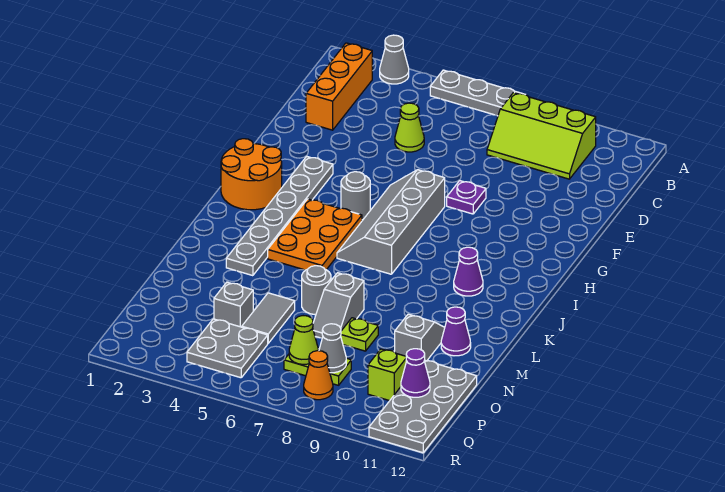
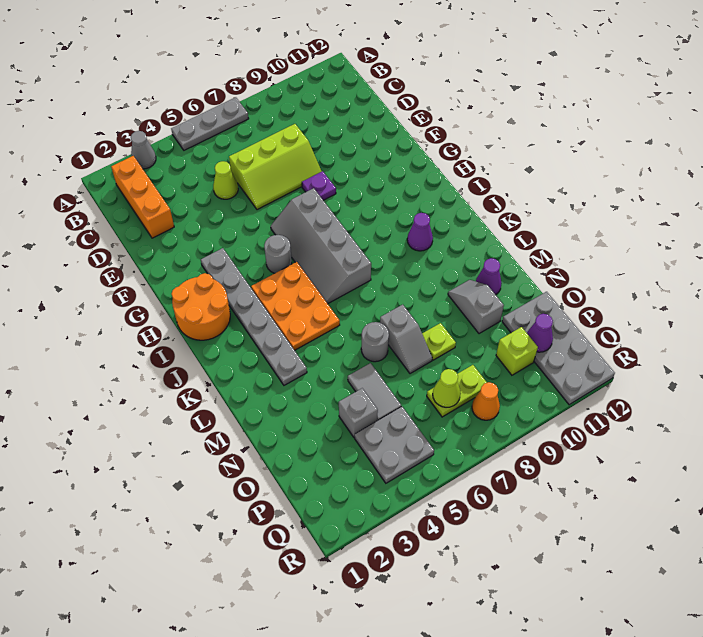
lime slope B8:C10 level 1 top B -> lime slope D6:E8 level 1 top D
grey cone P8 level 2 -> none

